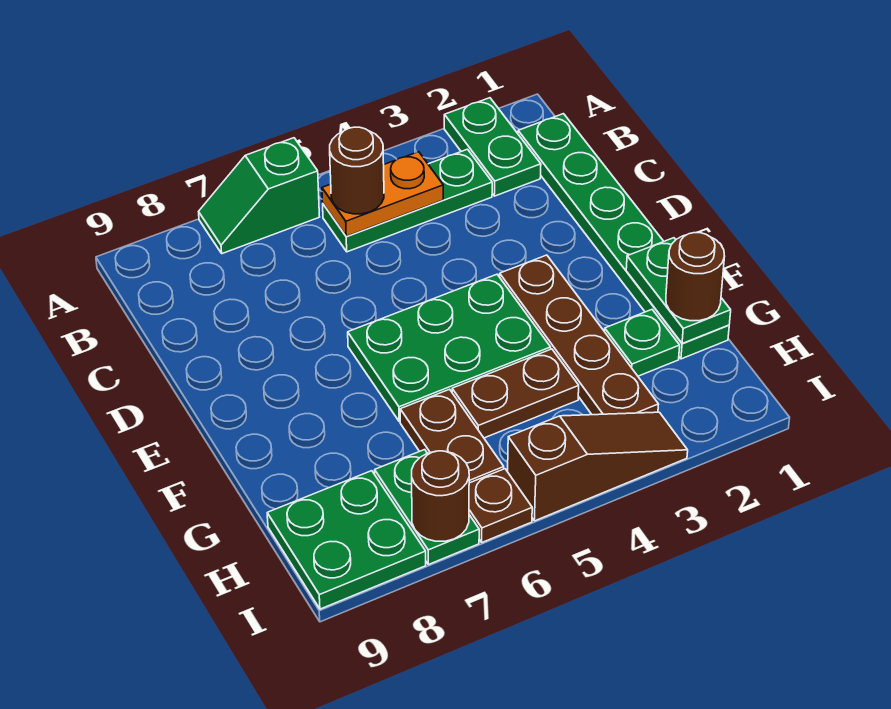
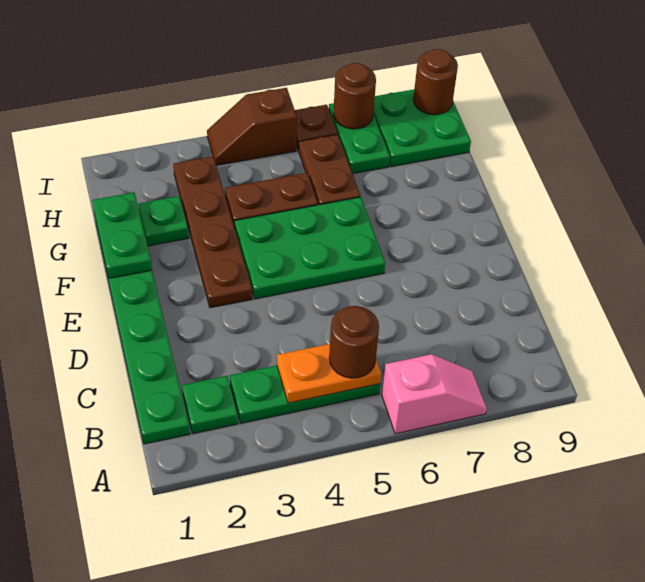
green plate A2:B2 level 1 -> green plate B2 level 1
green slope A6:A7 level 1 top 6 -> pink slope A6:A7 level 1 top 6
brown round brick G1 level 3 -> brown round brick I9 level 2
brown slope I3:I5 level 1 top 5 -> brown slope I4:I5 level 1 top 5

